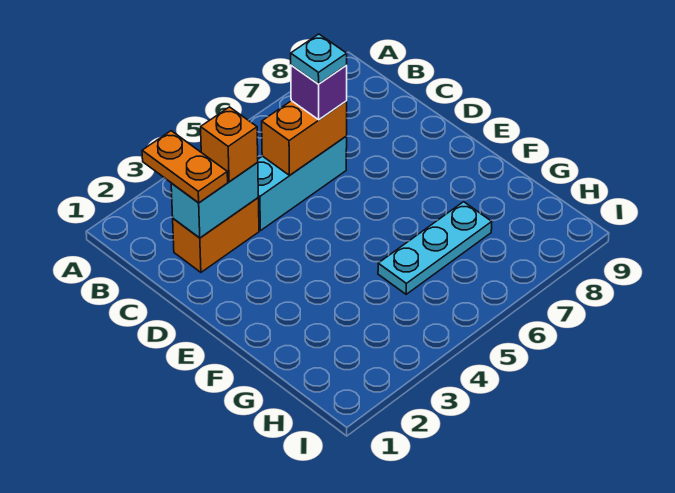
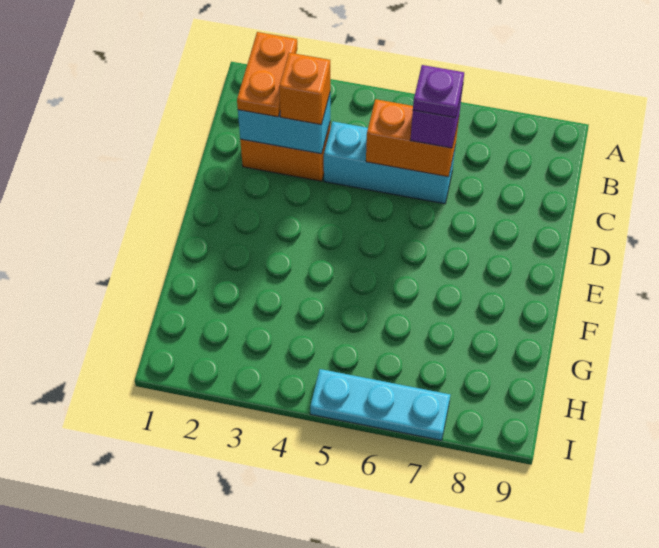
cyan plate C6 level 4 -> purple plate C6 level 4
cyan plate G5:G7 level 1 -> cyan plate I5:I7 level 1

